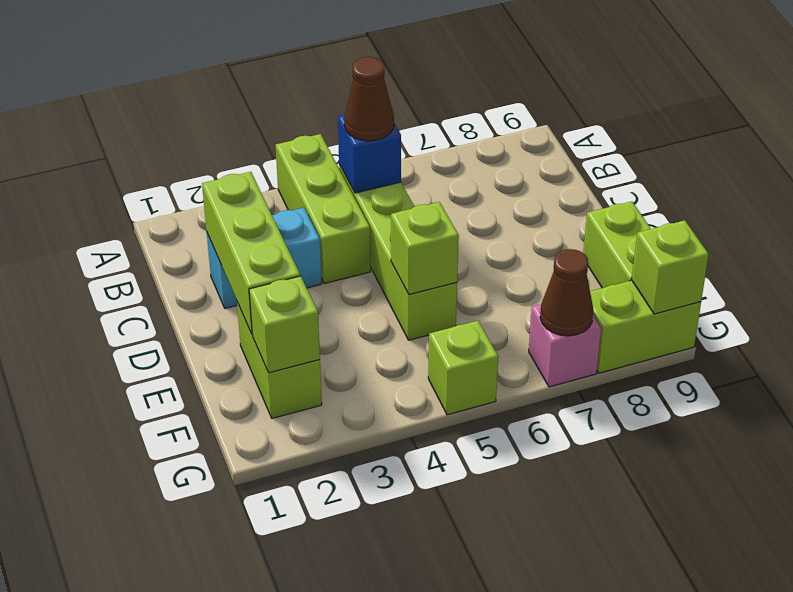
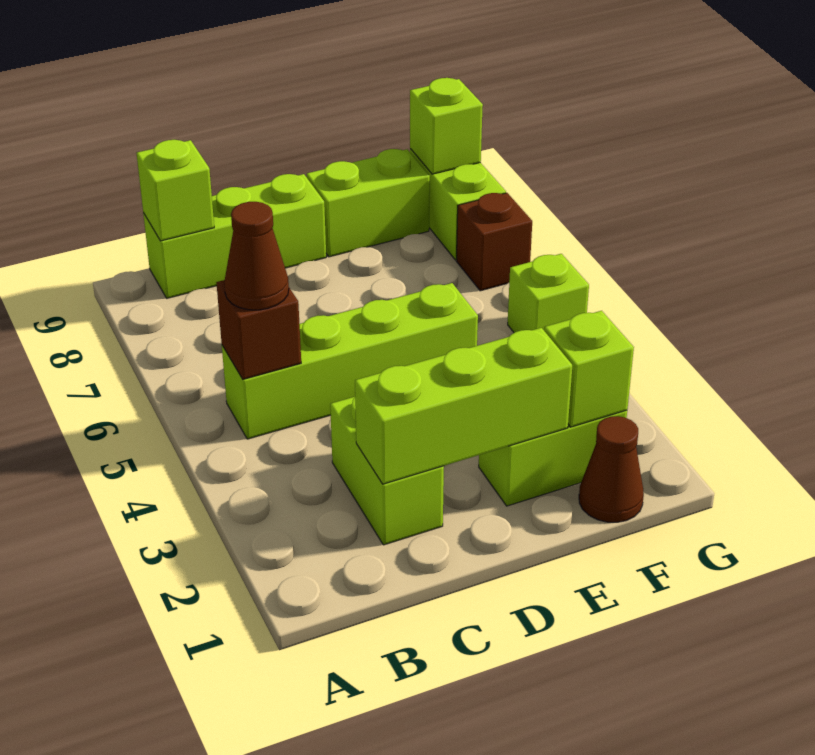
lime brick A4:C4 level 1 -> lime brick B9:D9 level 1
blue brick B5 level 2 -> brown brick B5 level 2
cyan brick C2:C3 level 1 -> lime brick C2:C3 level 1
lime brick E5 level 2 -> lime brick B9 level 2
pink brick G7 level 1 -> brown brick G7 level 1
brown cone G7 level 2 -> brown cone F1 level 1

